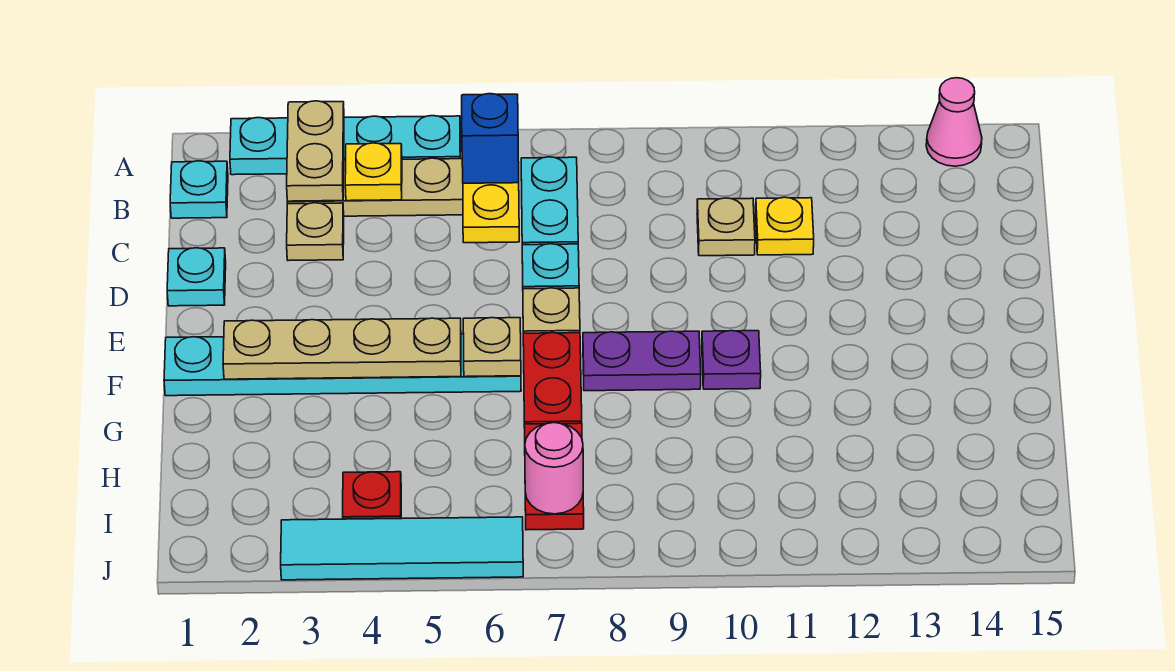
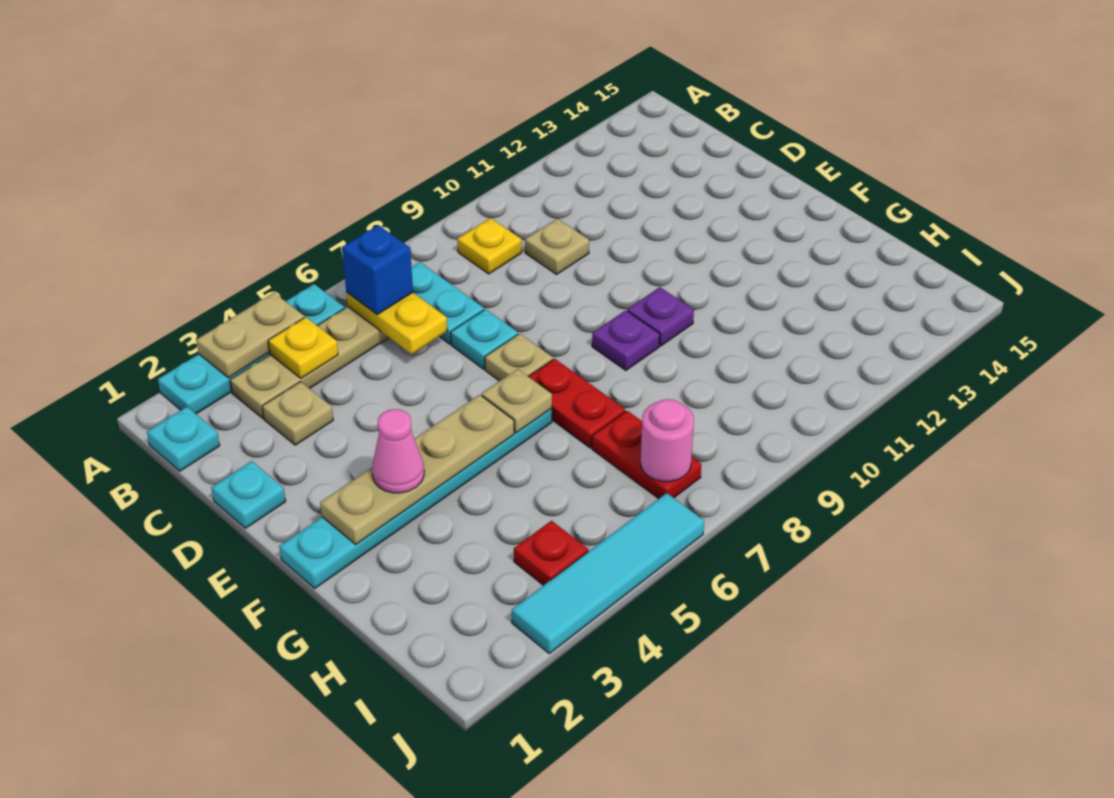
tan plate A3:B3 level 2 -> tan plate A3:A4 level 2
pink cone A14 level 1 -> pink cone F3 level 3
yellow plate C11 level 1 -> yellow plate B9 level 1
purple plate F8:F9 level 1 -> purple plate F9 level 1

